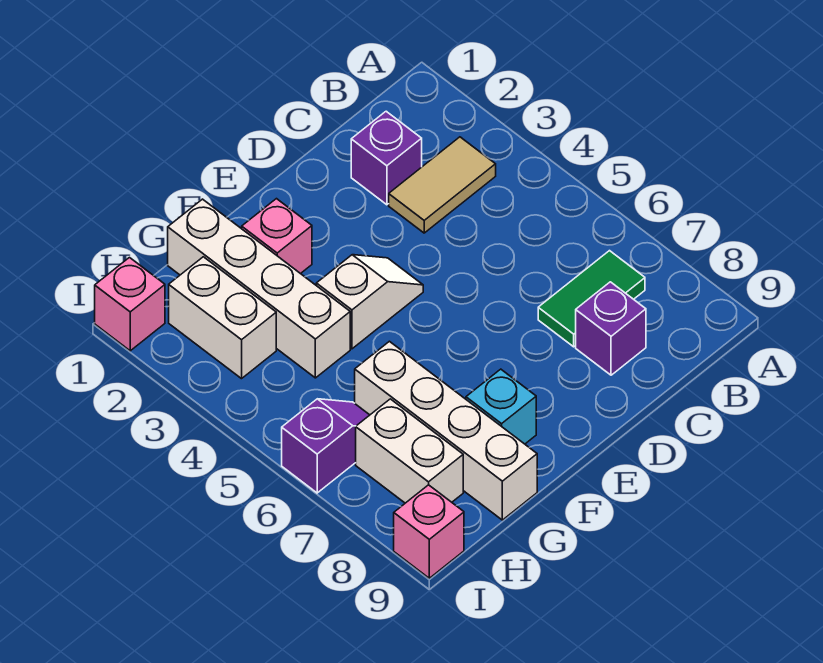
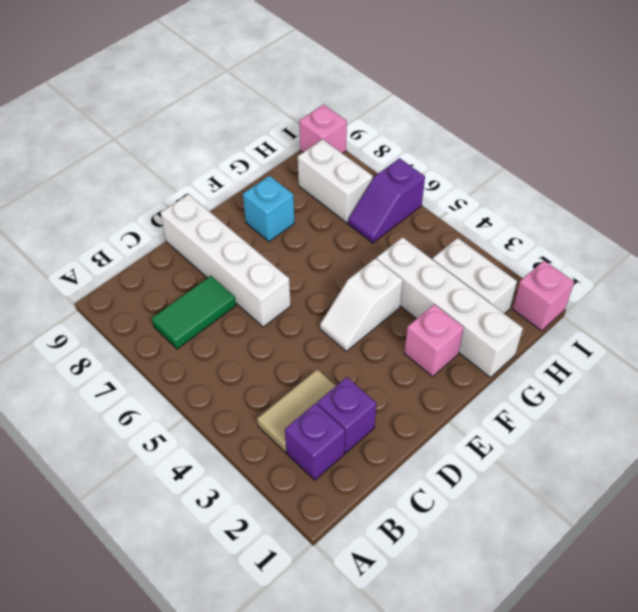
purple brick C8 level 1 -> purple brick B2 level 1
white brick G6:G9 level 1 -> white brick D6:D9 level 1

